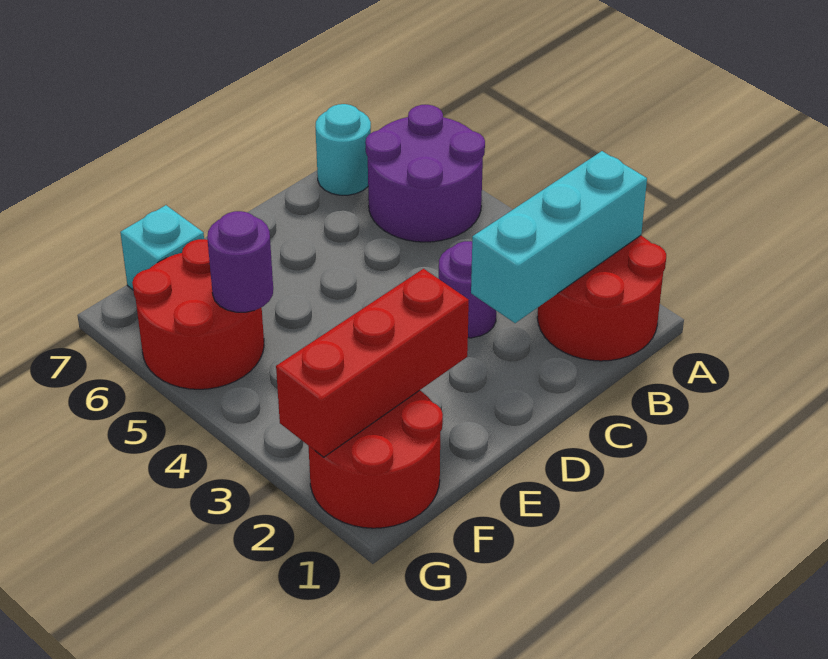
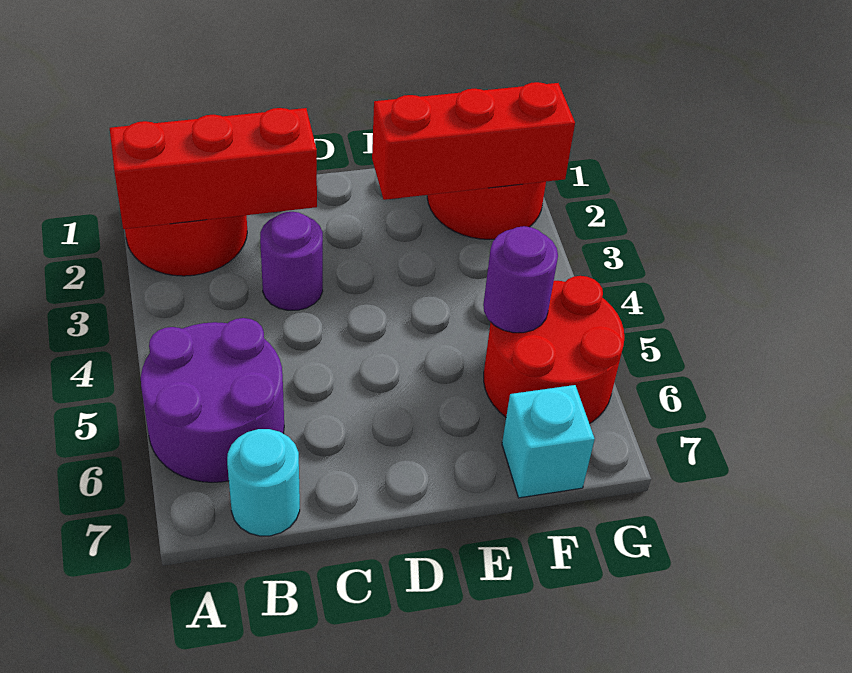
cyan brick A2:C2 level 2 -> red brick A2:C2 level 2

